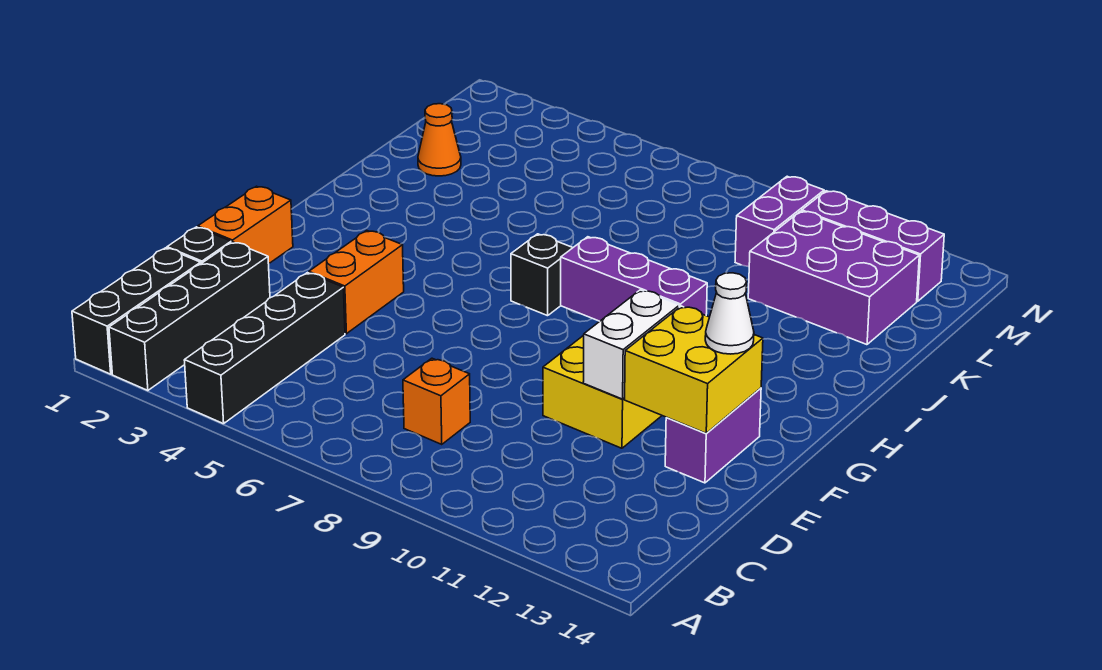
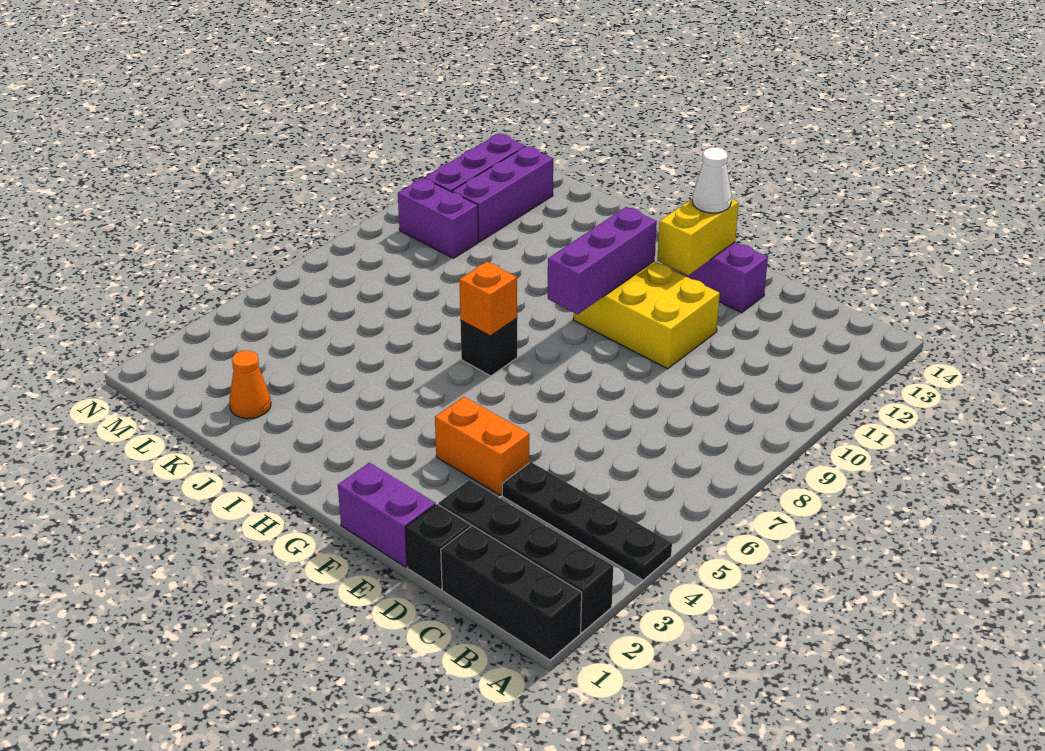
black brick A4:D4 level 1 -> black plate A4:D4 level 1
orange brick C8 level 1 -> orange brick H7 level 2
orange brick E1:F1 level 1 -> purple brick E1:F1 level 1
white brick E11:F11 level 2 -> none
yellow brick E12:F13 level 2 -> yellow brick F12:F13 level 2
purple brick K11:L13 level 1 -> purple brick L11:L13 level 1

